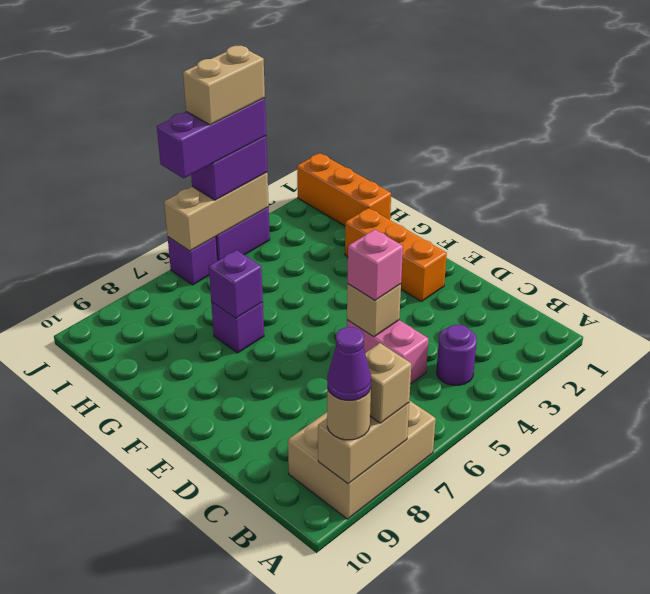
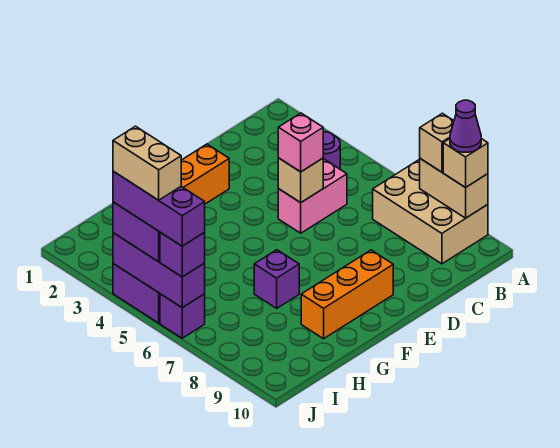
tan round brick A9 level 3 -> tan brick A9 level 3
purple brick G7 level 2 -> purple brick J6 level 3
orange brick H1:J1 level 1 -> orange brick E9:G9 level 1
tan brick J4:J6 level 2 -> purple brick J4:J6 level 2

